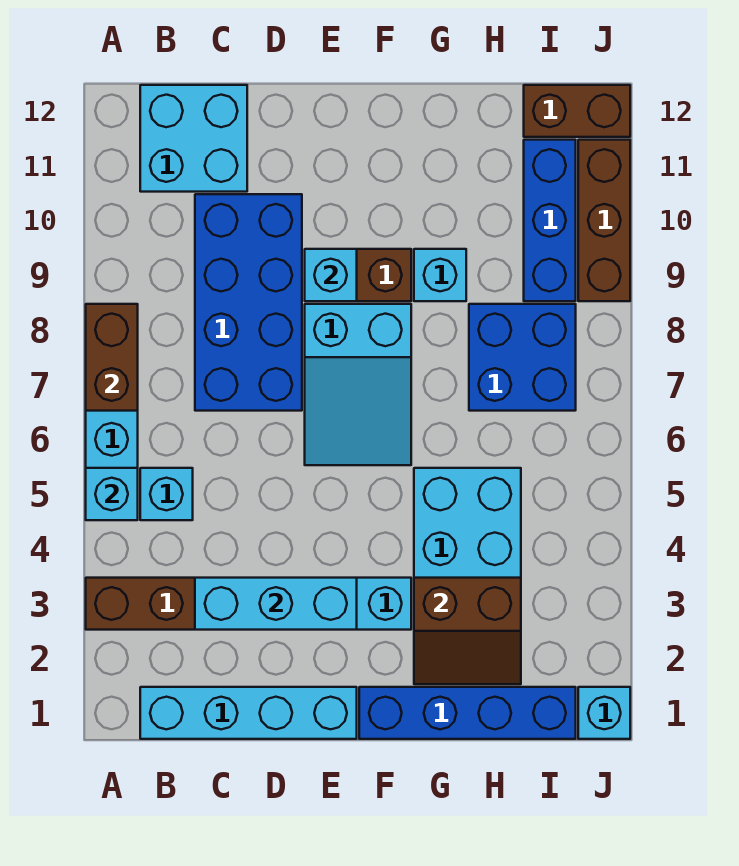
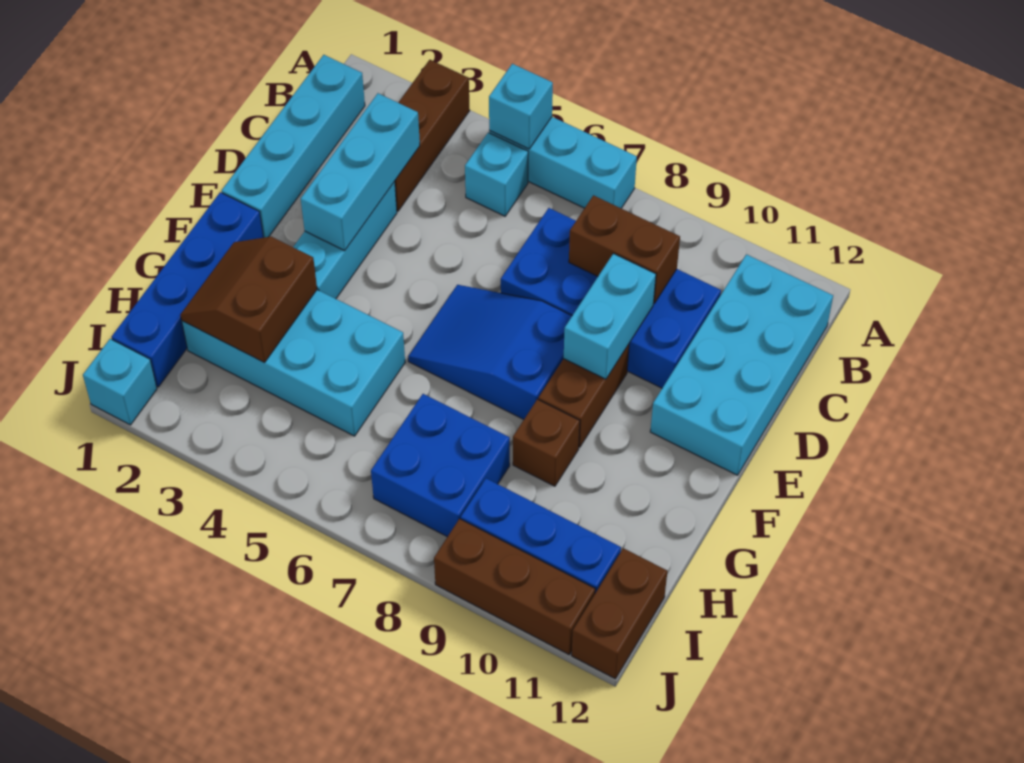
brown brick A7:A8 level 2 -> brown brick C8:C9 level 2
cyan brick B11:C12 level 1 -> cyan brick B11:E12 level 1
cyan slope E6:F8 level 1 top 8 -> blue slope E6:F8 level 1 top 8
cyan brick E9 level 2 -> cyan brick D9:E9 level 2
cyan brick G9 level 1 -> brown brick G9 level 1

